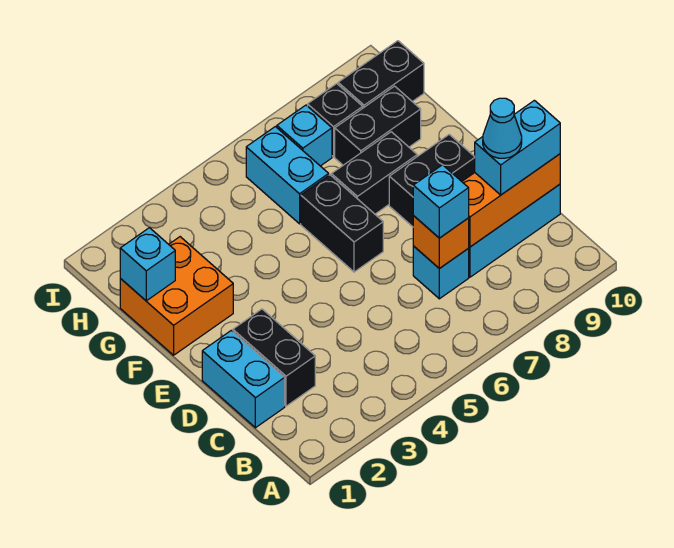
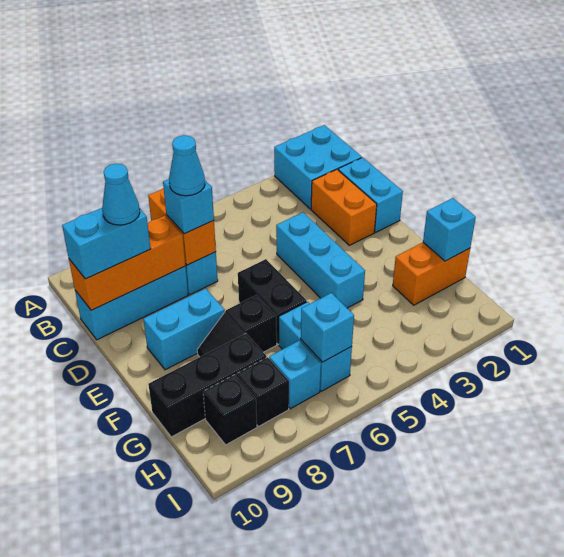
none -> cyan brick A1:B2 level 1
black brick C2:D2 level 1 -> orange brick C2:D2 level 1
orange brick C7 level 2 -> orange brick B7:C7 level 2
none -> cyan cone C7 level 4
none -> cyan brick D4:F4 level 1
black brick E8:E9 level 1 -> cyan brick E8:E9 level 1
orange brick F1:G2 level 1 -> orange brick G1:G2 level 1
black brick F7:F8 level 1 -> black slope F7:F8 level 1 top 7
black brick G8:G9 level 1 -> black brick G8:G10 level 1
none -> cyan brick H6 level 2
black brick H9:H10 level 1 -> black brick H9 level 1

